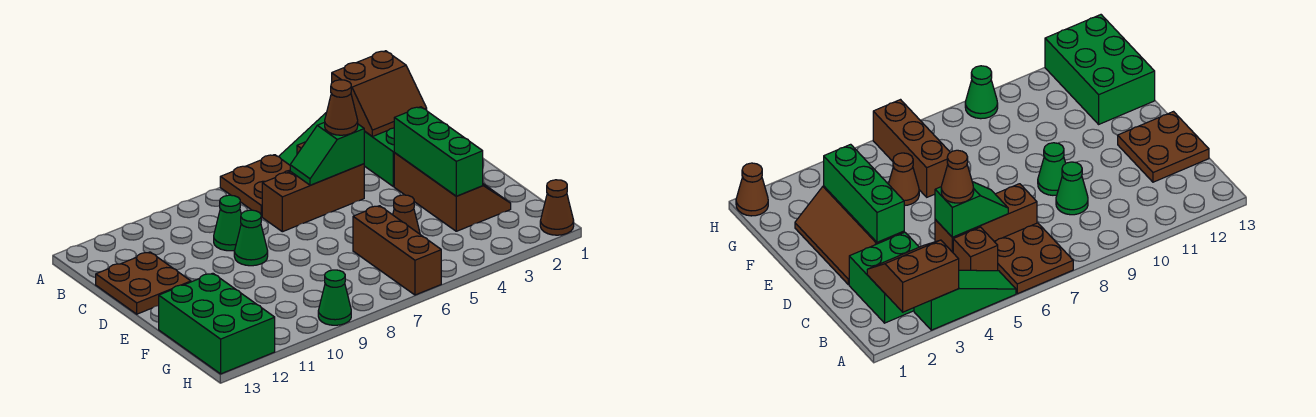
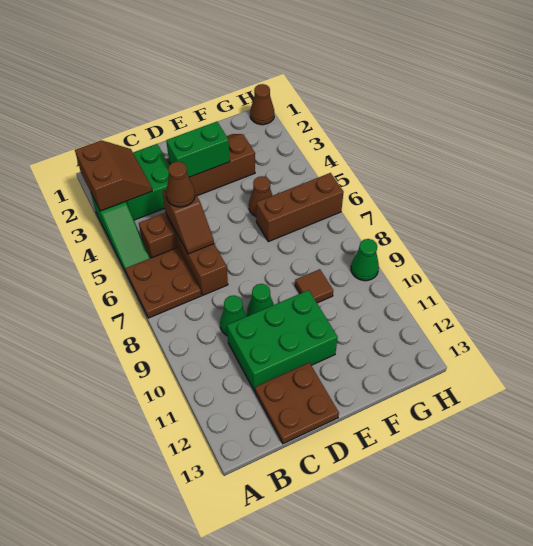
green slope C5:C6 level 2 top 5 -> brown slope C5:C6 level 2 top 5
green brick D3:F3 level 2 -> green brick D3:E3 level 2
none -> brown tile F9 level 1
green brick F12:H13 level 1 -> green brick C10:E11 level 1

